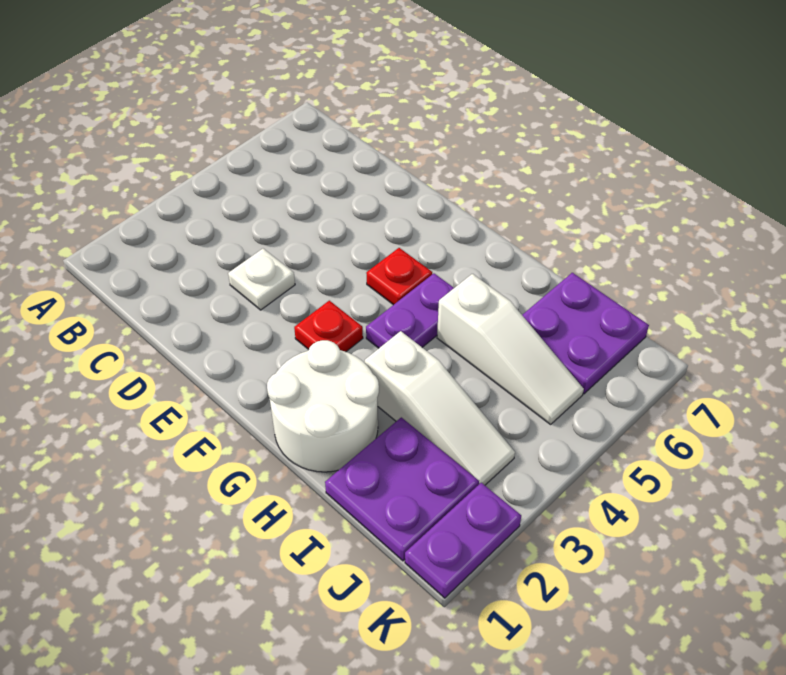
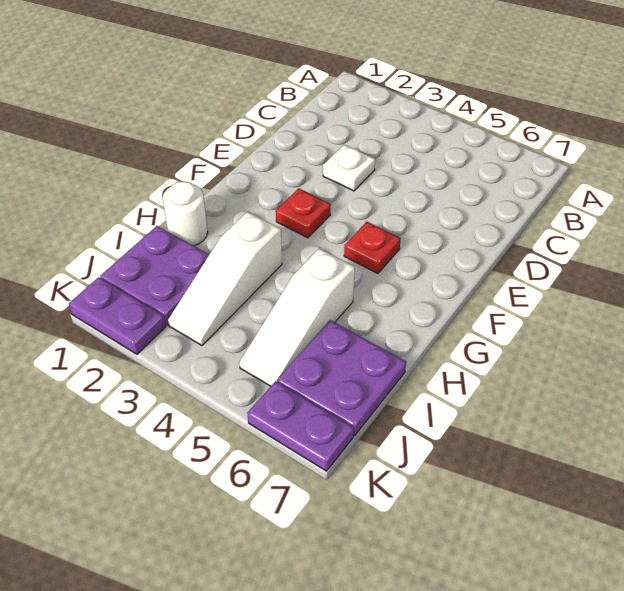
white round brick G1:H2 level 1 -> white round brick H1 level 1
purple plate G4:G5 level 1 -> purple plate K6:K7 level 1

